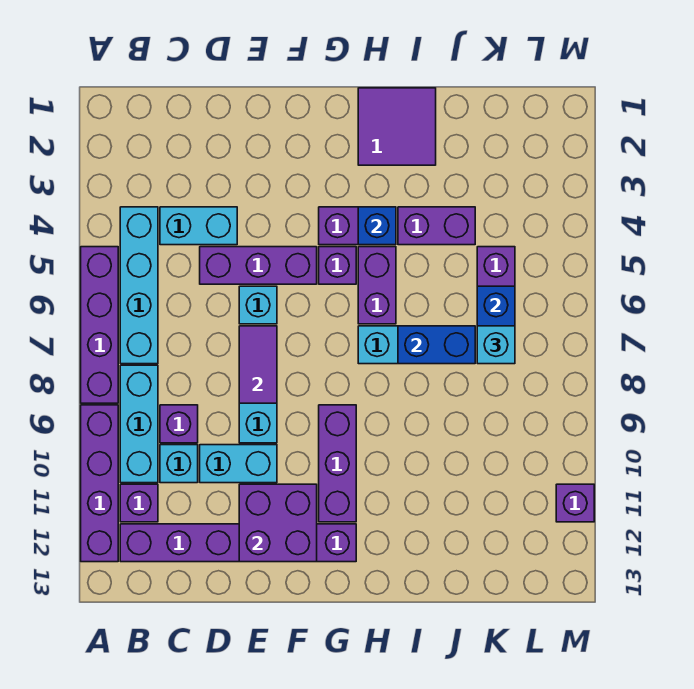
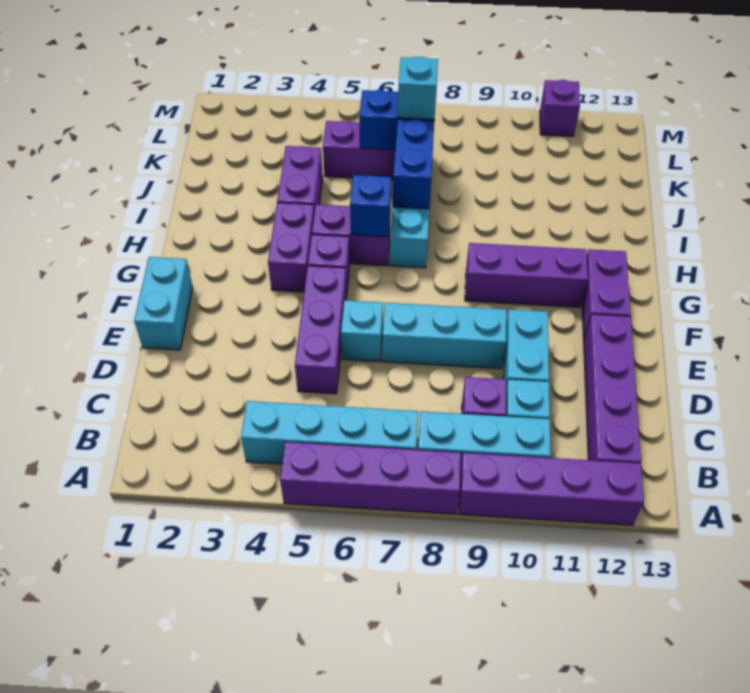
purple brick B11 level 1 -> none
cyan brick C4:D4 level 1 -> cyan brick E1:F1 level 1
purple tile E7:E8 level 2 -> none
purple brick E11:F12 level 2 -> none
purple tile H1:I2 level 1 -> none
blue brick H4 level 2 -> blue brick H6 level 2

